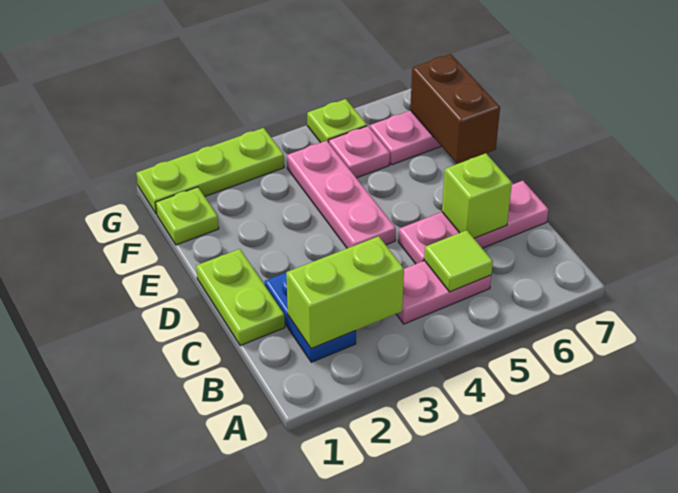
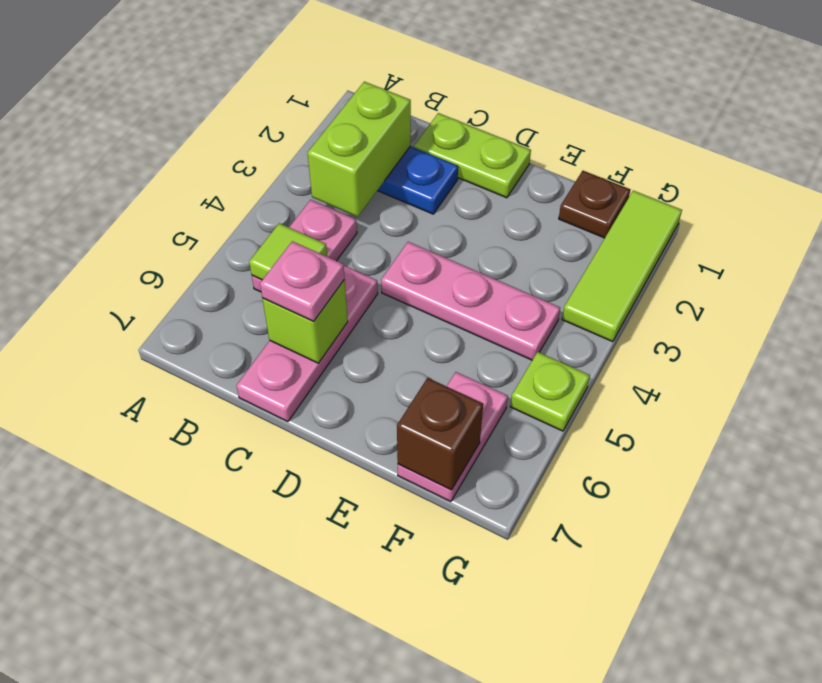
brown brick E7:F7 level 2 -> brown brick F7 level 2
lime plate F1 level 1 -> brown plate F1 level 1
pink plate F5 level 1 -> pink plate C6 level 3
lime plate G1:G3 level 1 -> lime tile G1:G3 level 1

